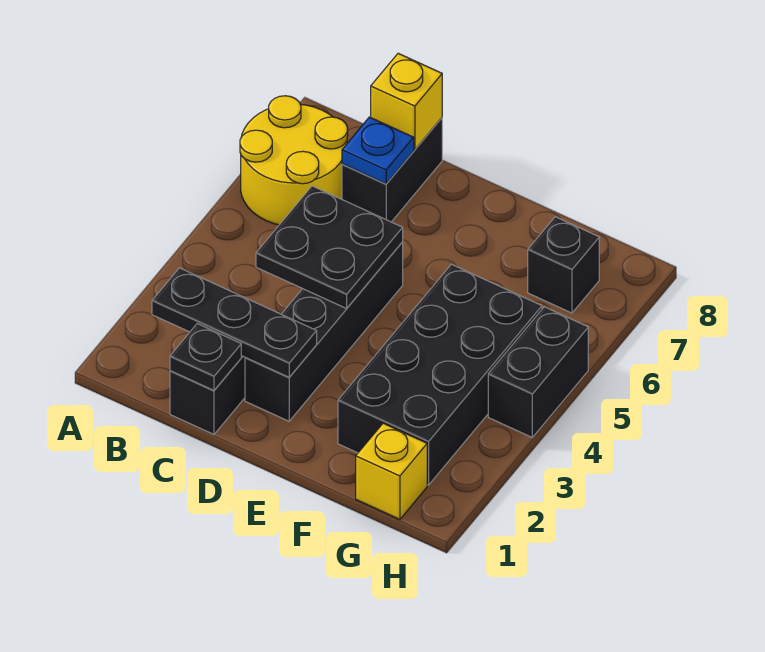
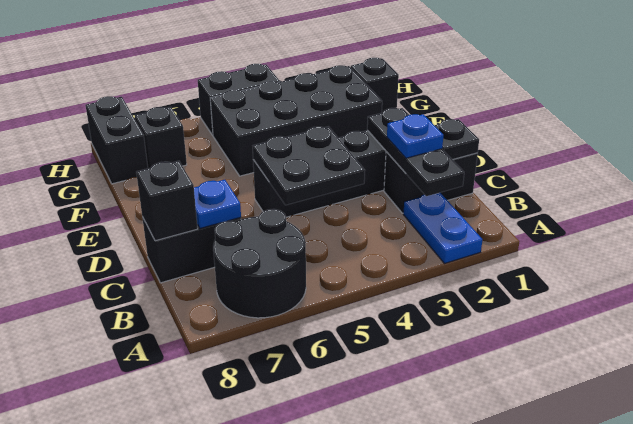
none -> blue plate A2:B2 level 1
yellow round brick A6:B7 level 1 -> black round brick A6:B7 level 1
none -> blue plate C2 level 3
yellow brick C8 level 2 -> black brick C8 level 2
yellow brick G1 level 1 -> black brick G1 level 1
none -> black brick G8:H8 level 1

